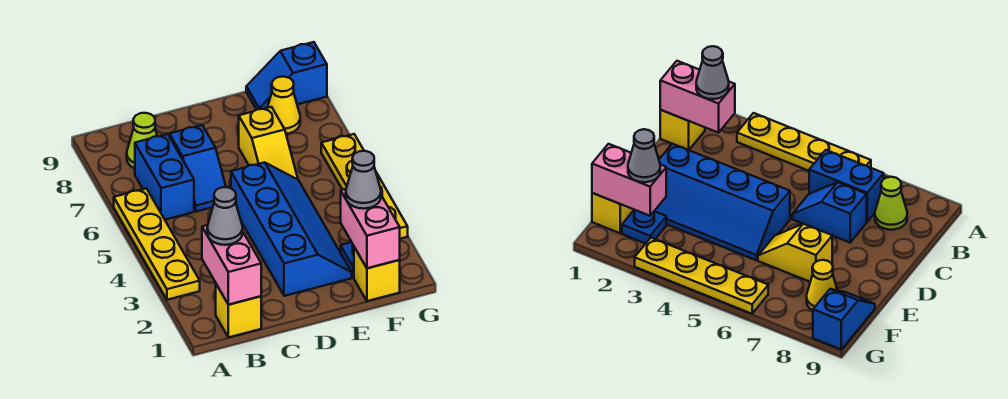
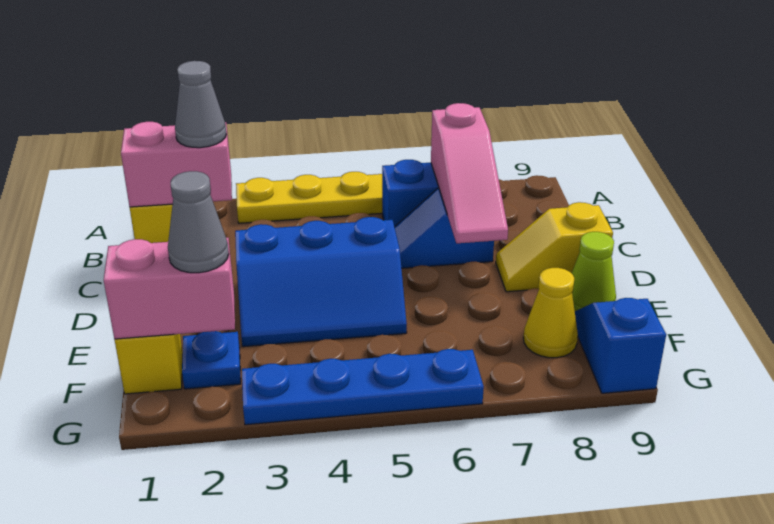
none -> pink slope B7:D7 level 2 top B
lime cone B8 level 1 -> lime cone E9 level 1
blue slope D2:E5 level 1 top D -> blue slope D3:E5 level 1 top D
yellow slope E6:E7 level 1 top 7 -> yellow slope D8:D9 level 1 top 9
yellow plate G3:G6 level 1 -> blue plate G3:G6 level 1

